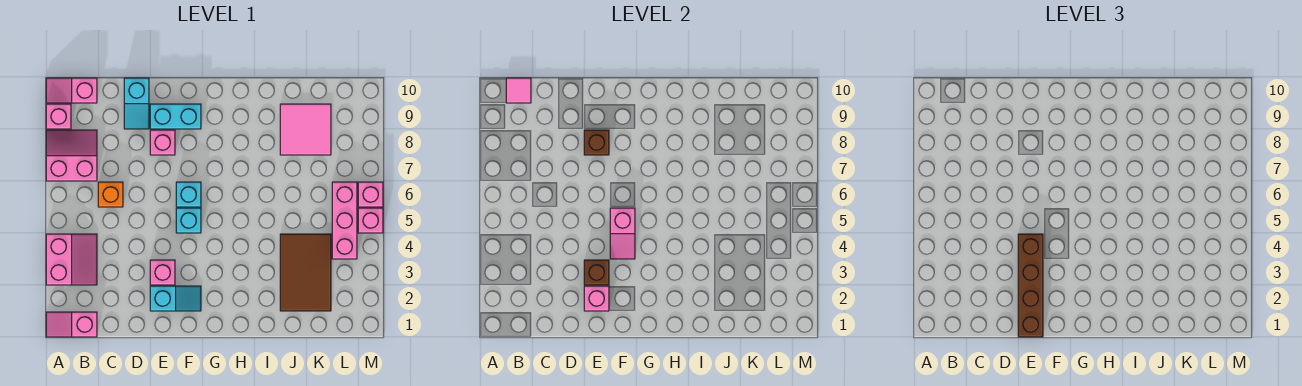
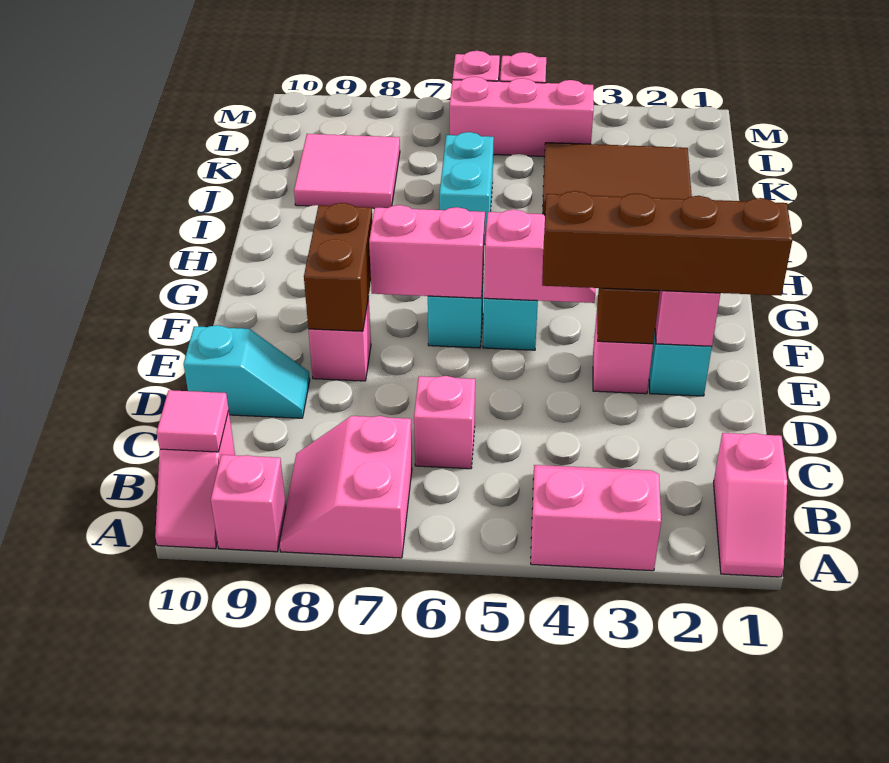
orange brick C6 level 1 -> pink brick C6 level 1
brown brick E8 level 2 -> brown brick E8:F8 level 2
cyan brick E9:F9 level 1 -> cyan brick I6:J6 level 1
none -> pink brick F6:F7 level 2

